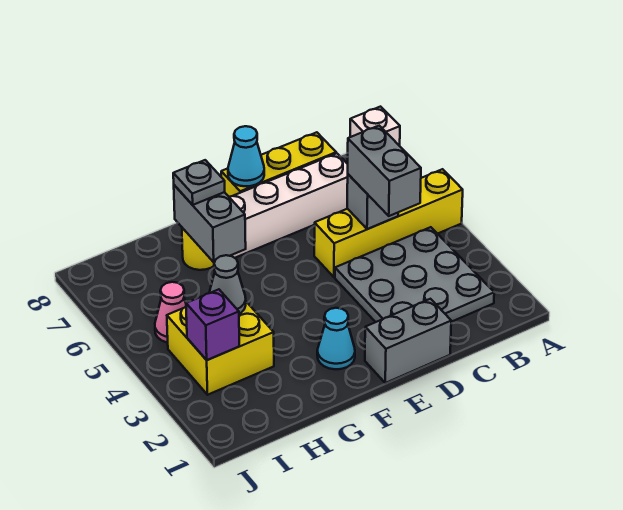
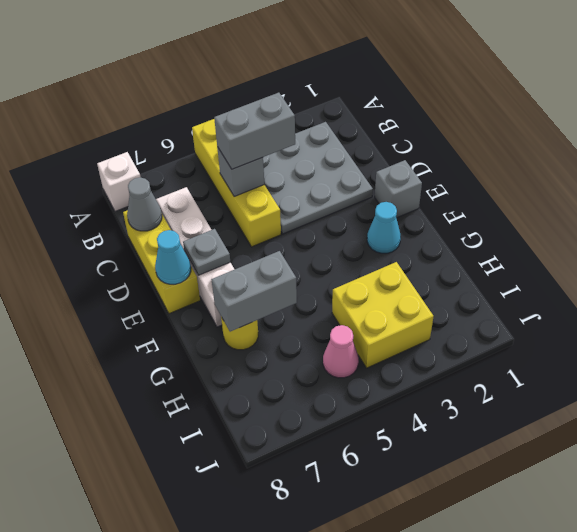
grey brick D1:E1 level 1 -> grey brick E1 level 1
grey plate G7 level 3 -> grey plate E7 level 2
grey cone H4 level 2 -> grey cone C8 level 2
purple brick I3 level 2 -> none

